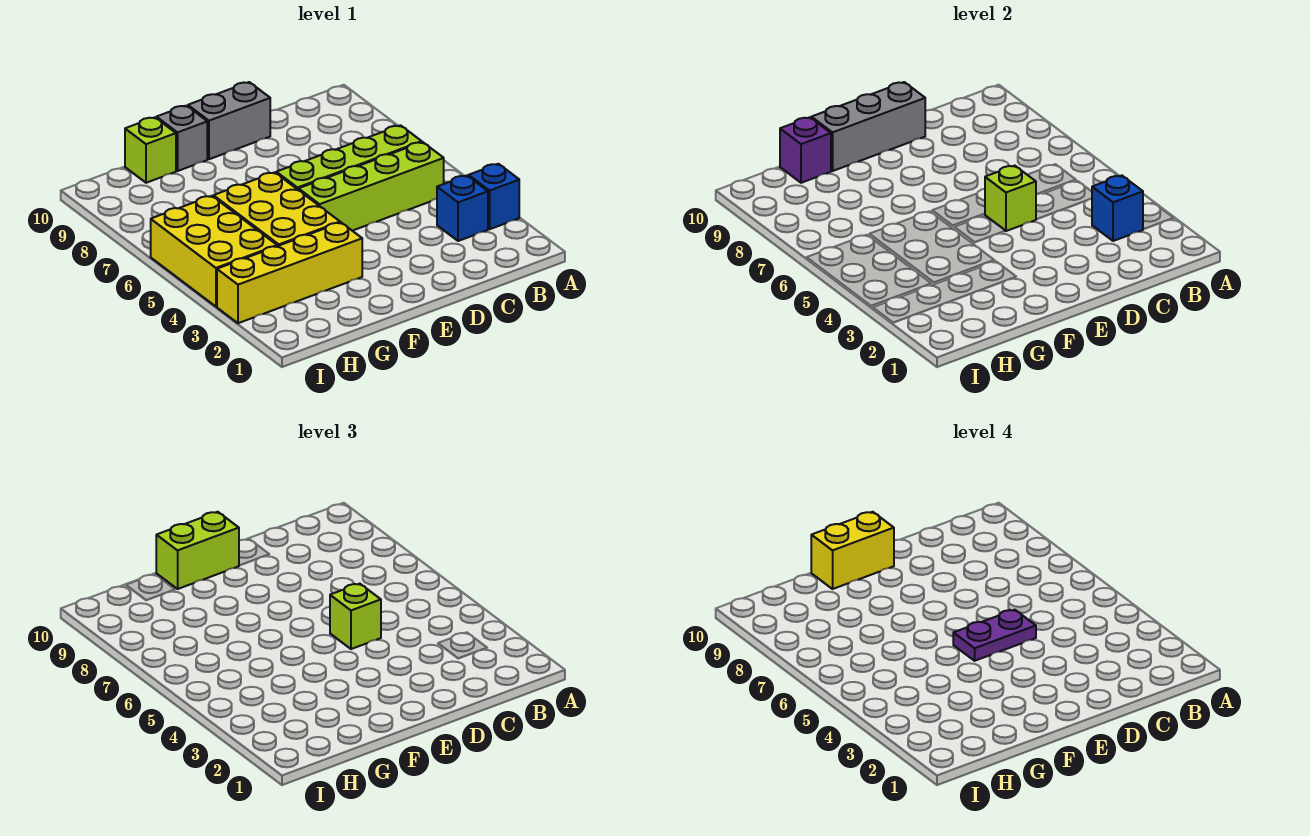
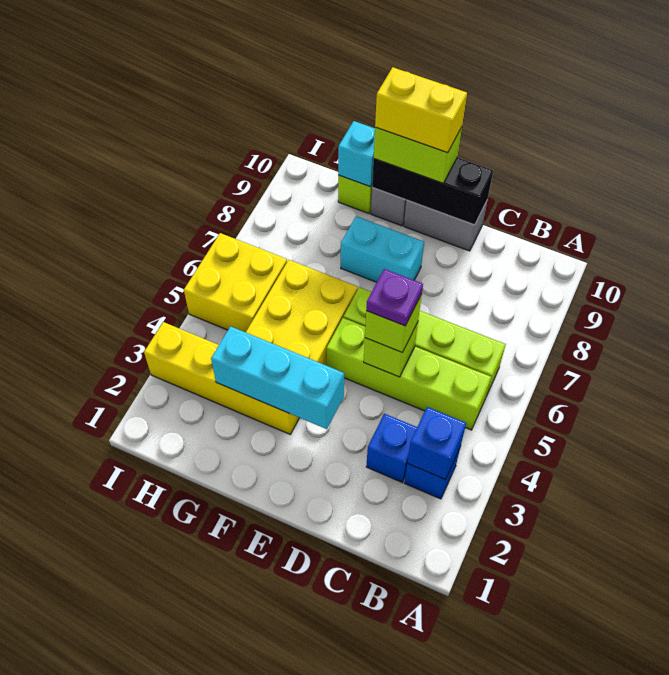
blue brick A3 level 1 -> blue brick C3 level 1
purple plate D5:E5 level 4 -> purple plate D5 level 4
grey brick D10:F10 level 2 -> black brick D10:F10 level 2
none -> cyan brick E3:G3 level 2
none -> cyan brick E8:F8 level 1
purple brick G10 level 2 -> cyan brick G10 level 2
yellow brick H4:I6 level 1 -> yellow brick H5:I6 level 1

